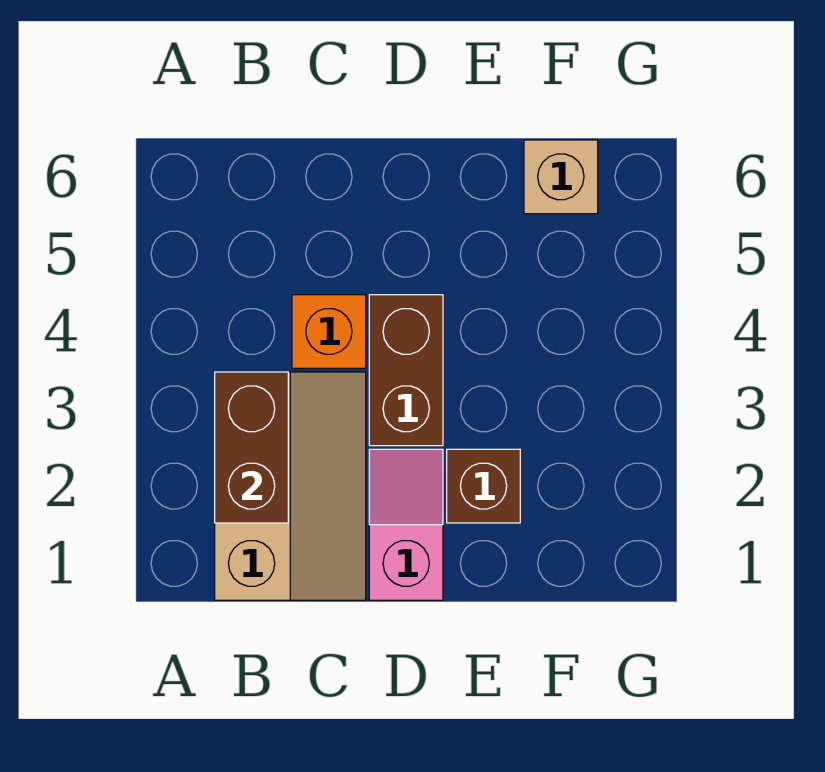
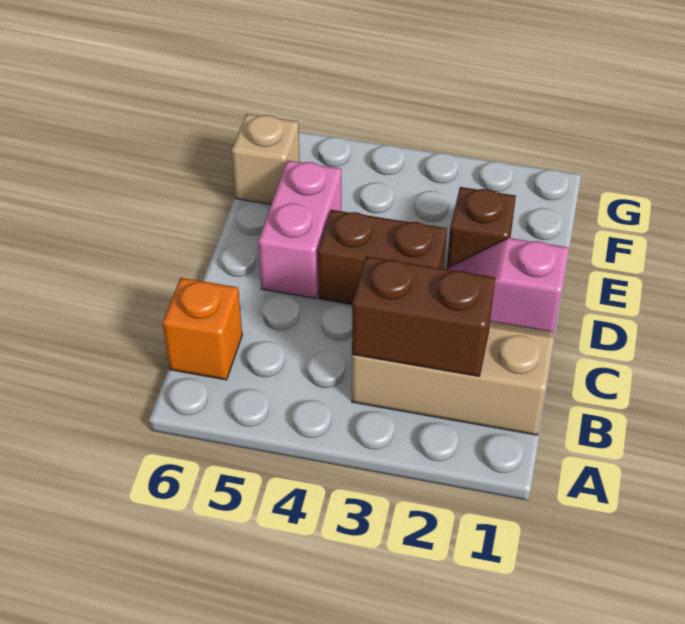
orange brick C4 level 1 -> orange brick B6 level 1
none -> pink brick D5:E5 level 1

